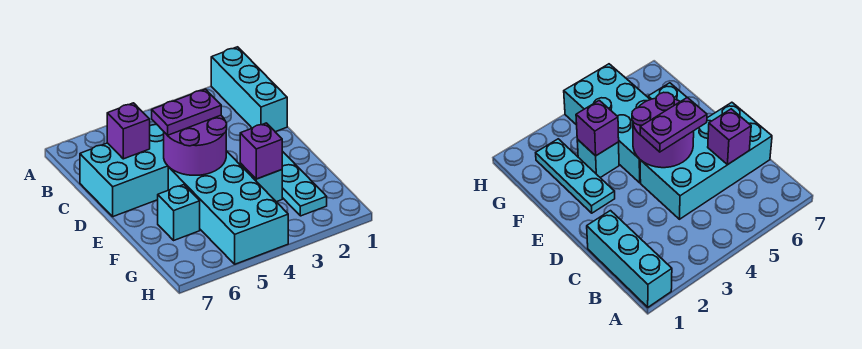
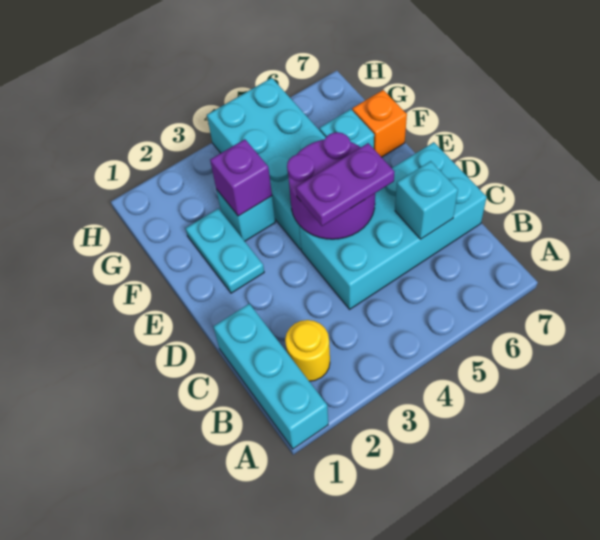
none -> yellow round brick B2 level 1
purple brick C6 level 2 -> cyan brick C6 level 2
cyan plate E2:G2 level 1 -> cyan plate E2:F2 level 1
none -> orange brick F7 level 1

